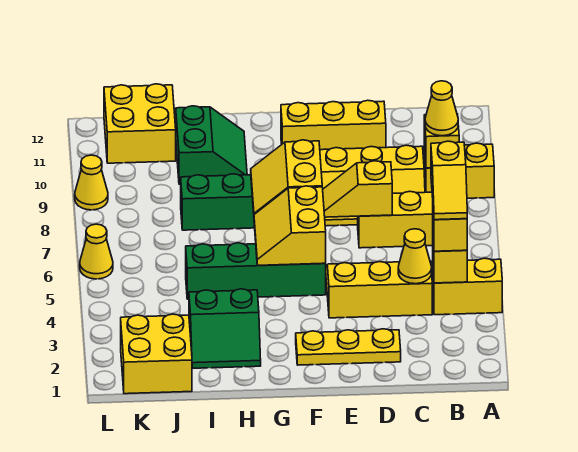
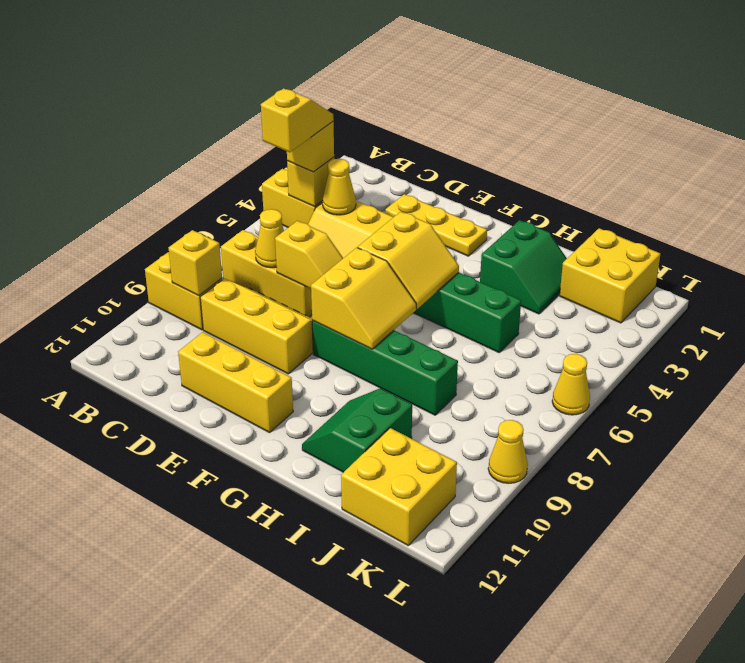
yellow cone B9 level 3 -> yellow cone C7 level 2
green slope H2:I3 level 1 top 3 -> green slope H2:I3 level 1 top H

